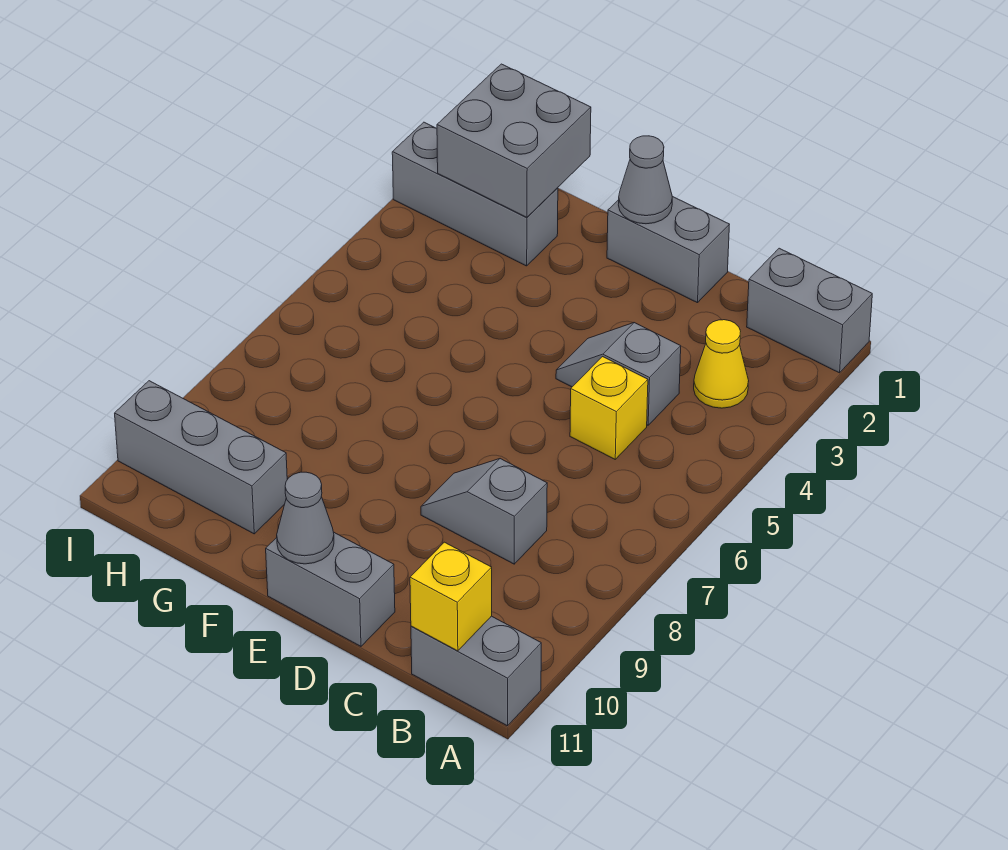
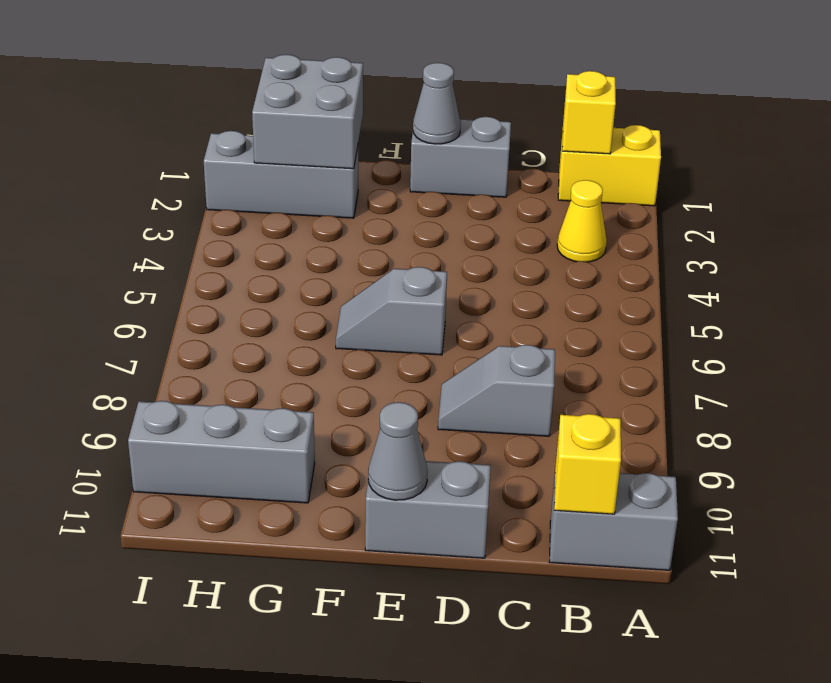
grey brick A1:B1 level 1 -> yellow brick A1:B1 level 1
grey slope C4:D4 level 1 top C -> grey slope E6:F6 level 1 top E
yellow brick C5 level 1 -> yellow brick B1 level 2

